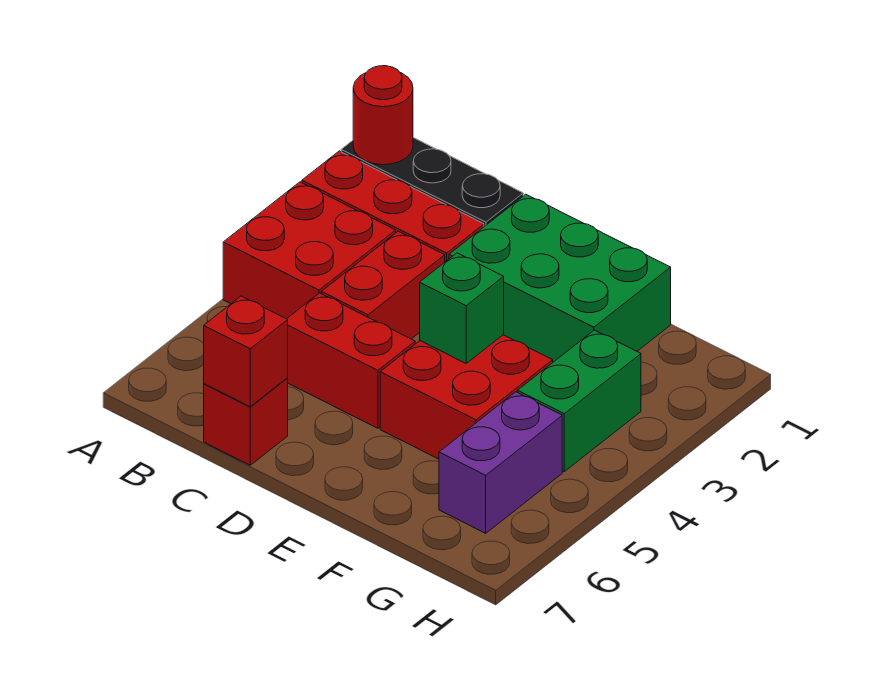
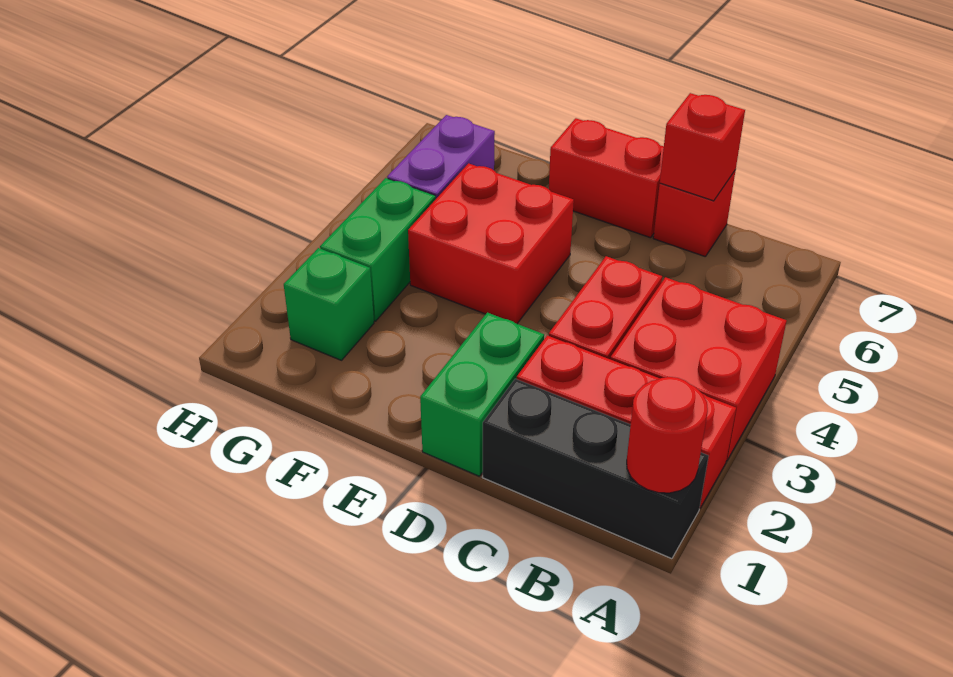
red brick C5:D5 level 1 -> red brick D7:E7 level 1
green brick D1:F2 level 1 -> green brick D1:D2 level 1
green brick E4 level 2 -> green brick G2 level 1

